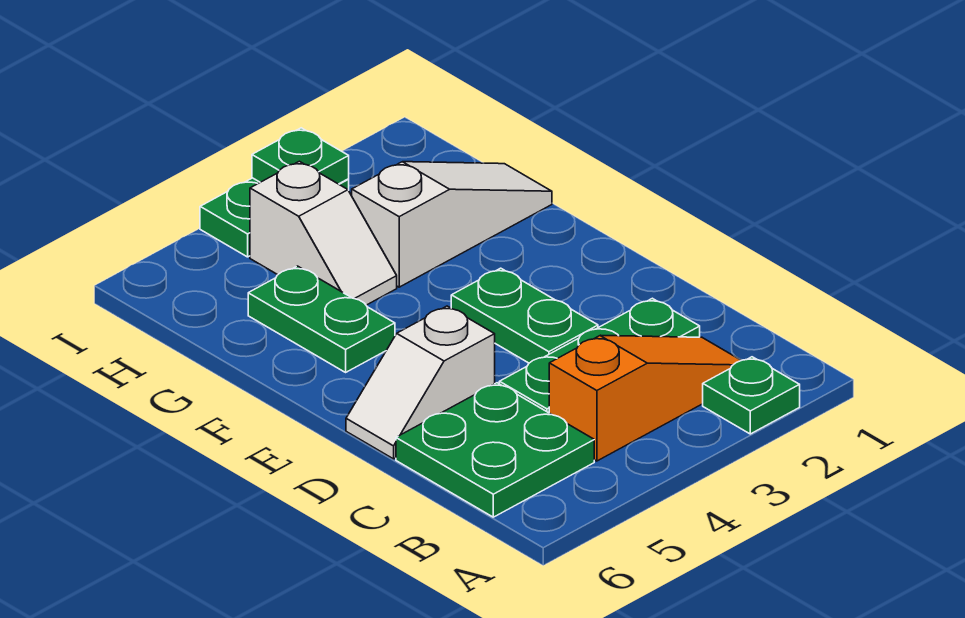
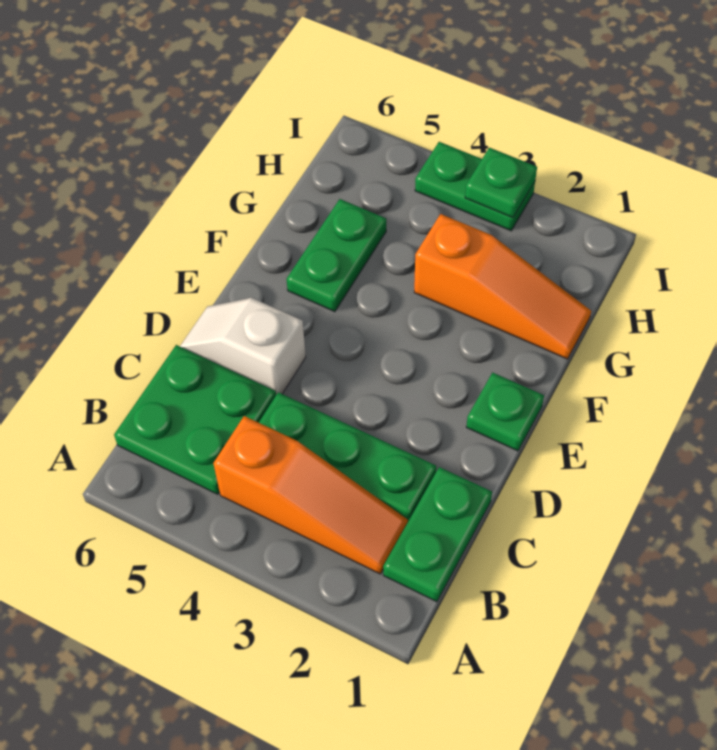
green plate A2 level 1 -> green plate E1 level 1
green plate D3:E3 level 1 -> green plate B1:C1 level 1
white slope G1:G3 level 1 top 3 -> orange slope G1:G3 level 1 top 3
white slope G4:H4 level 1 top H -> none

